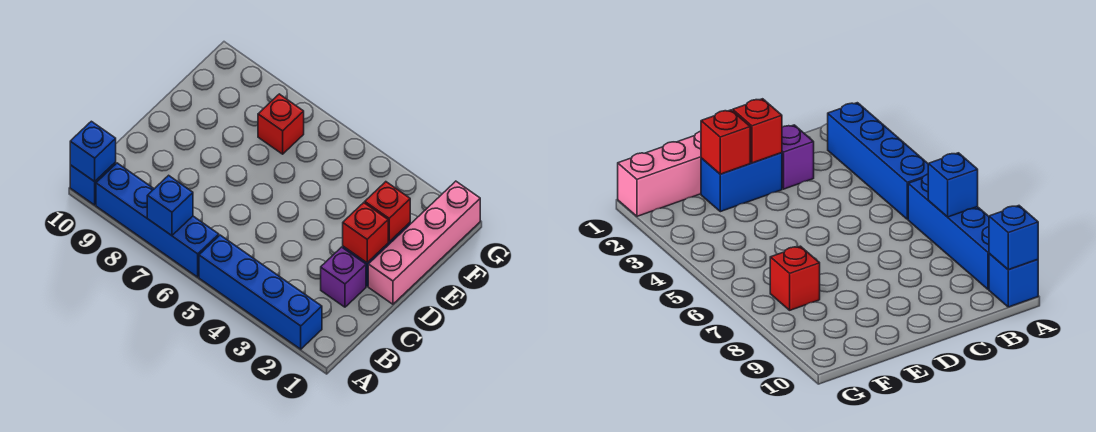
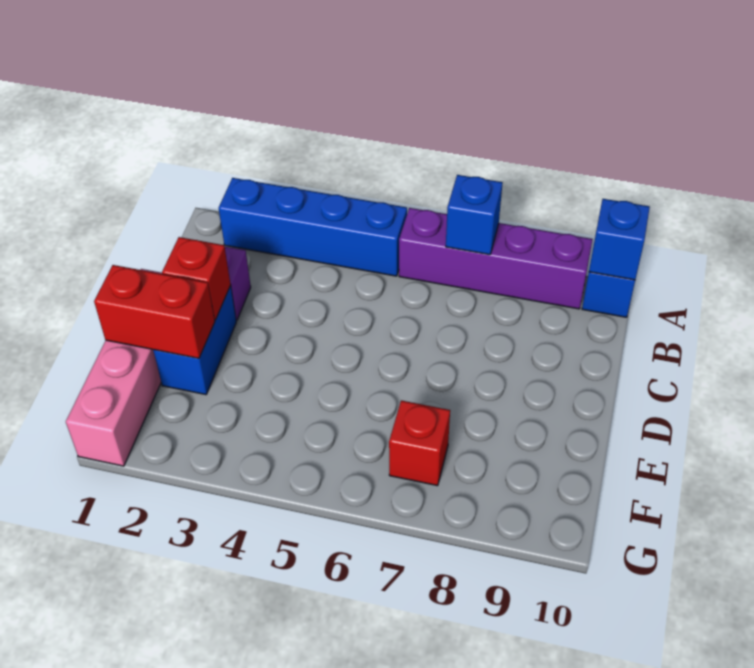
blue brick A6:A9 level 1 -> purple brick A6:A9 level 1
red brick E2 level 2 -> red brick E1:E2 level 2

